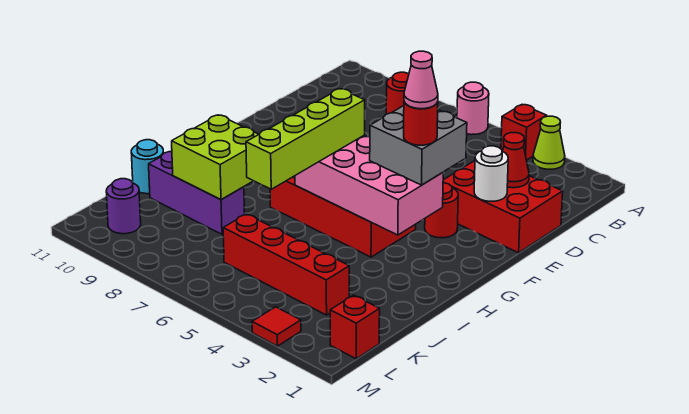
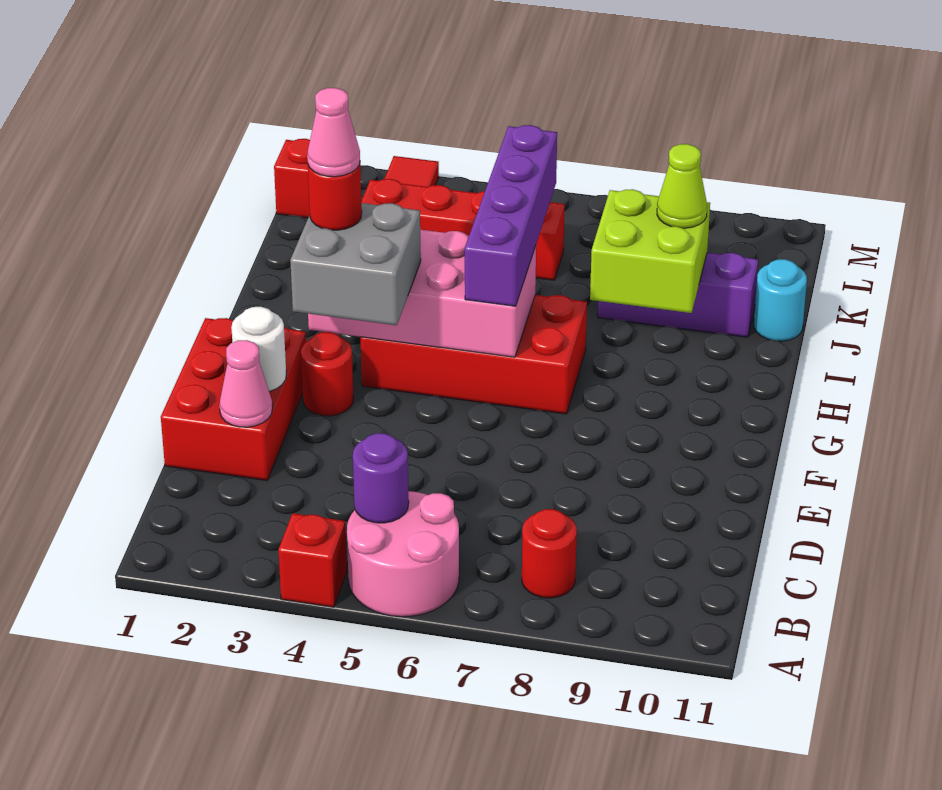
lime cone A3 level 1 -> lime cone J9 level 3
pink round brick A6 level 1 -> pink round brick A5:B6 level 1
red brick D1:E3 level 1 -> red brick D1:F2 level 1
red cone D2 level 2 -> pink cone D2 level 2
lime brick G6:J6 level 3 -> purple brick G6:J6 level 3
purple round brick L10 level 1 -> purple round brick B5 level 2

